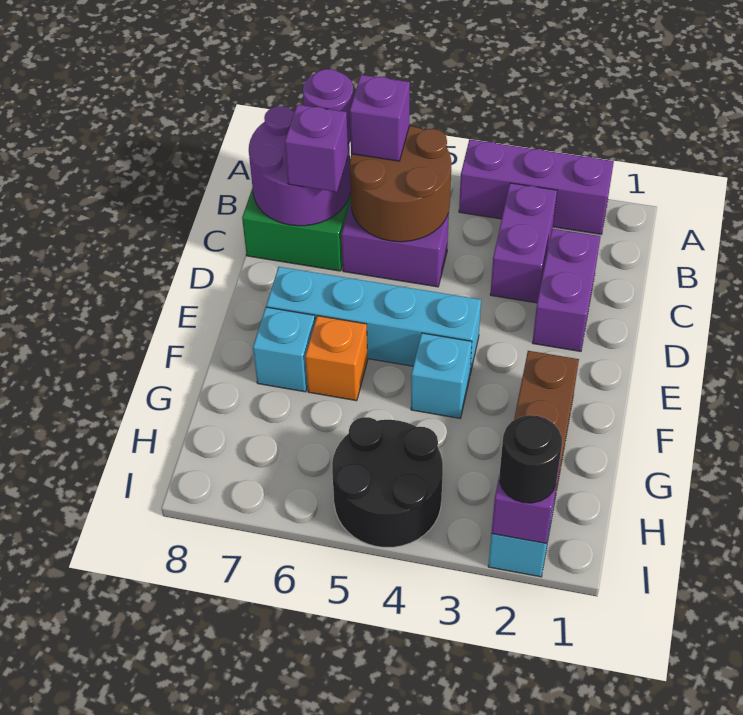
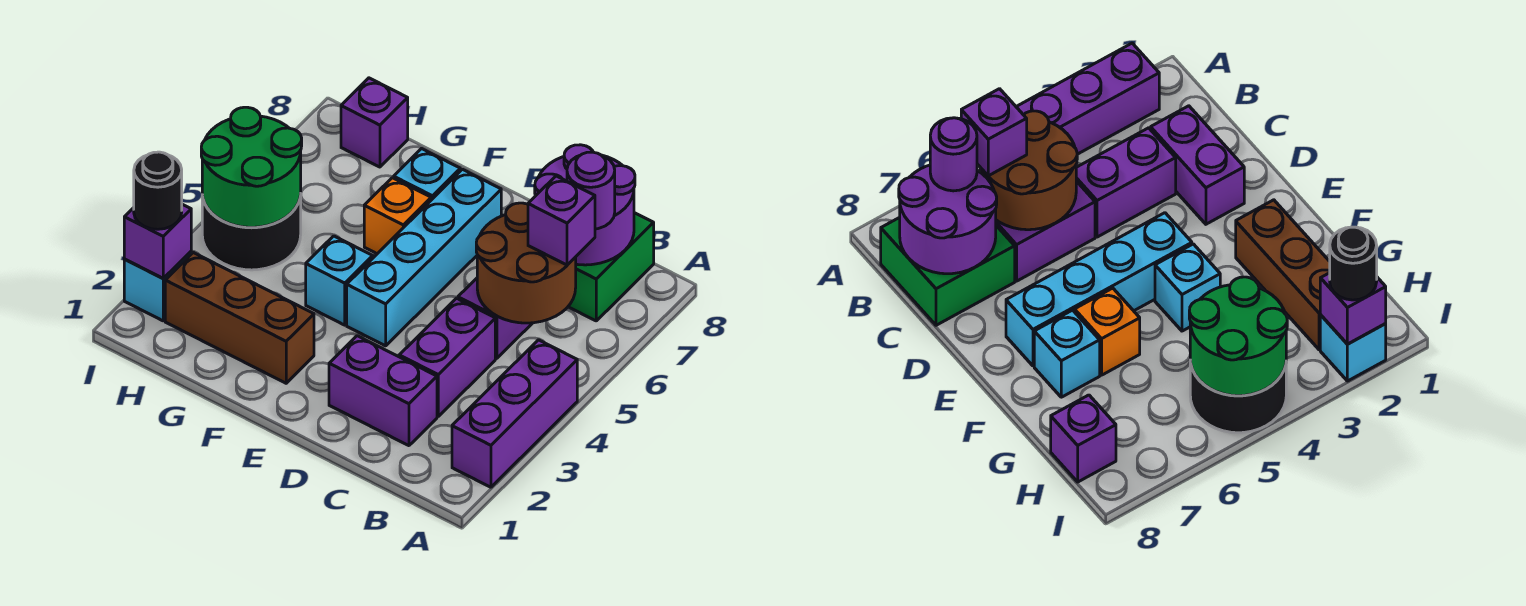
purple brick B3:C3 level 1 -> purple brick C3:C4 level 1
purple brick C7 level 3 -> purple brick H8 level 1
none -> green round brick H4:I5 level 2

